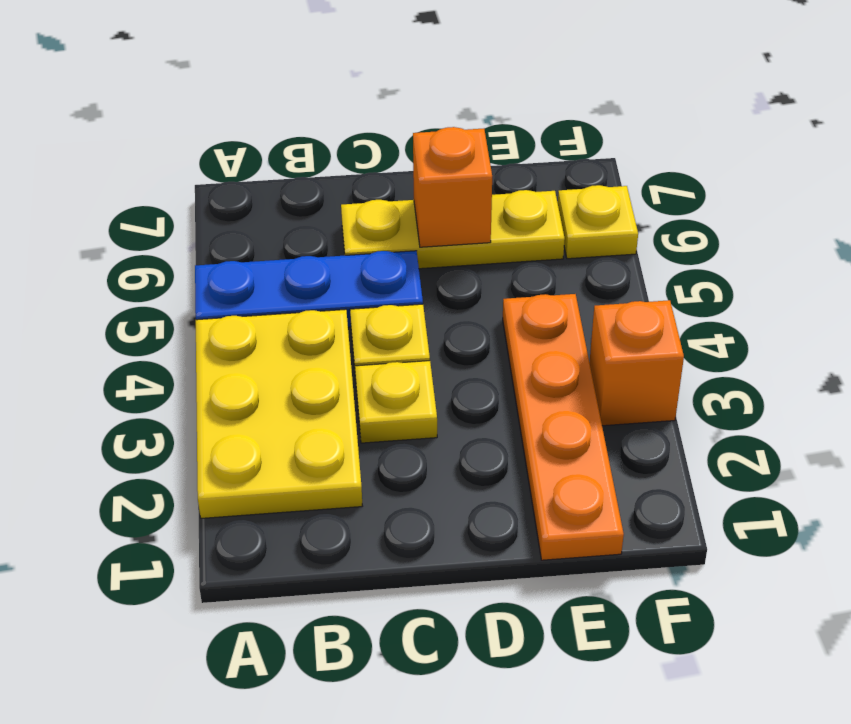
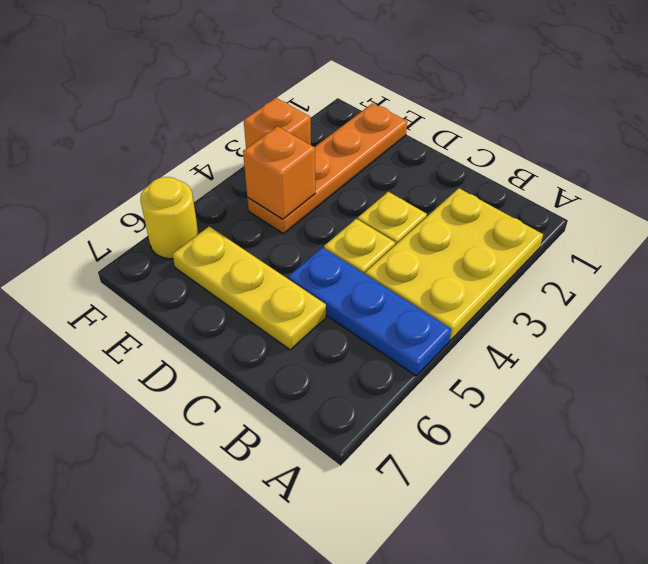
orange brick D6 level 2 -> orange brick E4 level 2
yellow plate F6 level 1 -> yellow round brick F6 level 1

